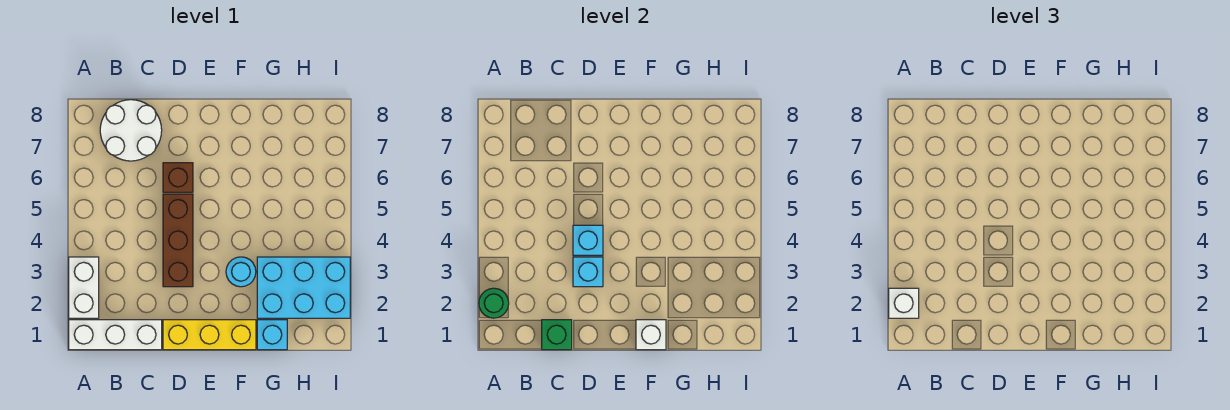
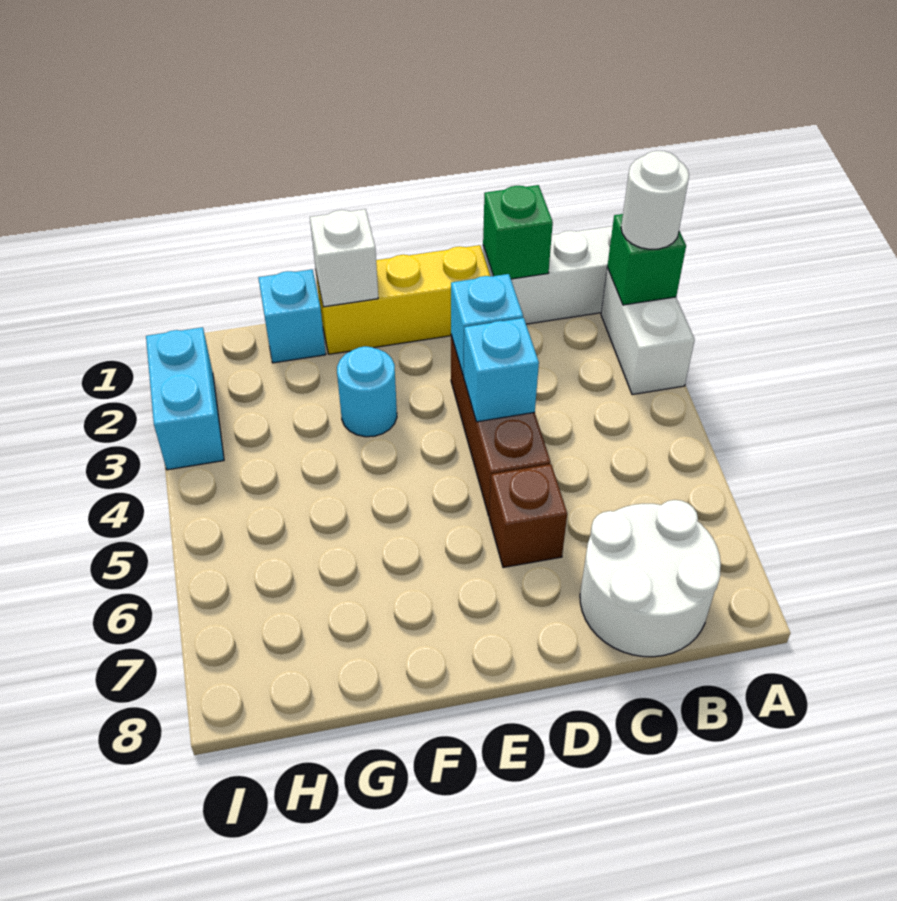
green round brick A2 level 2 -> green brick A2 level 2
white brick A2 level 3 -> white round brick A2 level 3
cyan brick G2:I3 level 1 -> cyan brick I2:I3 level 1

